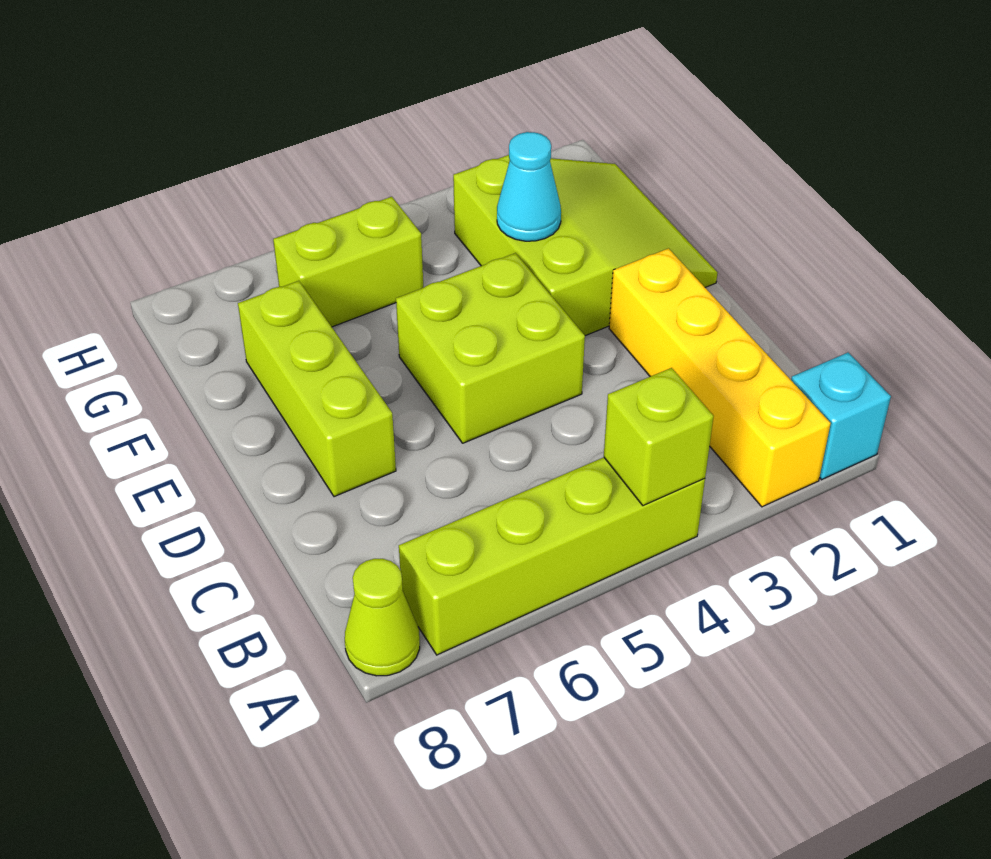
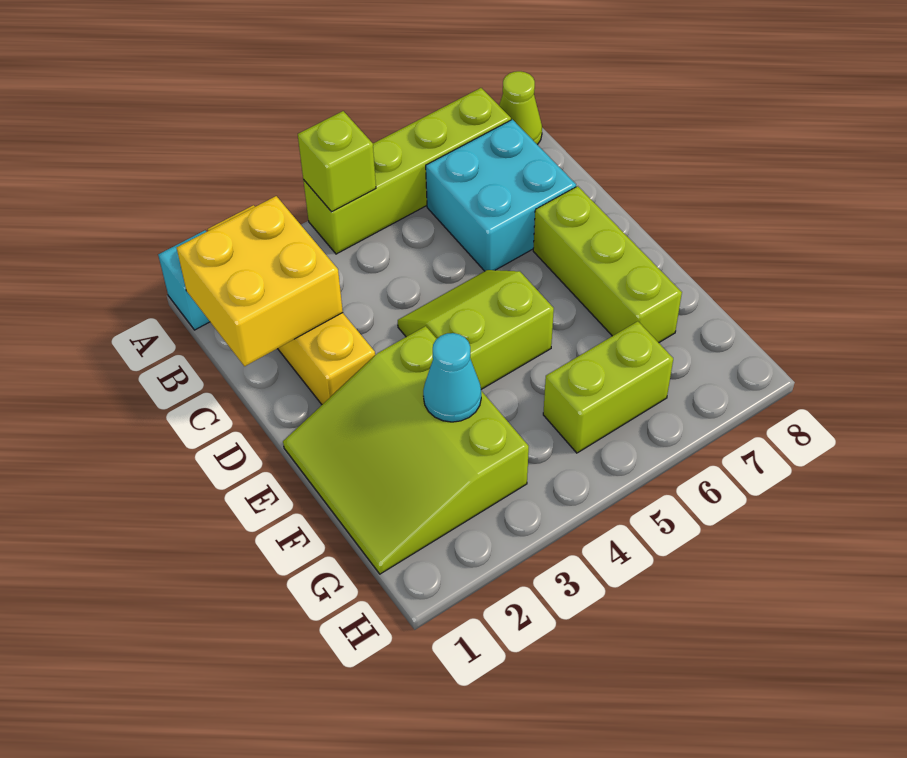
none -> yellow brick B1:C2 level 2
none -> cyan brick B6:C7 level 1
lime brick D4:E5 level 1 -> lime slope D4:E5 level 1 top E

